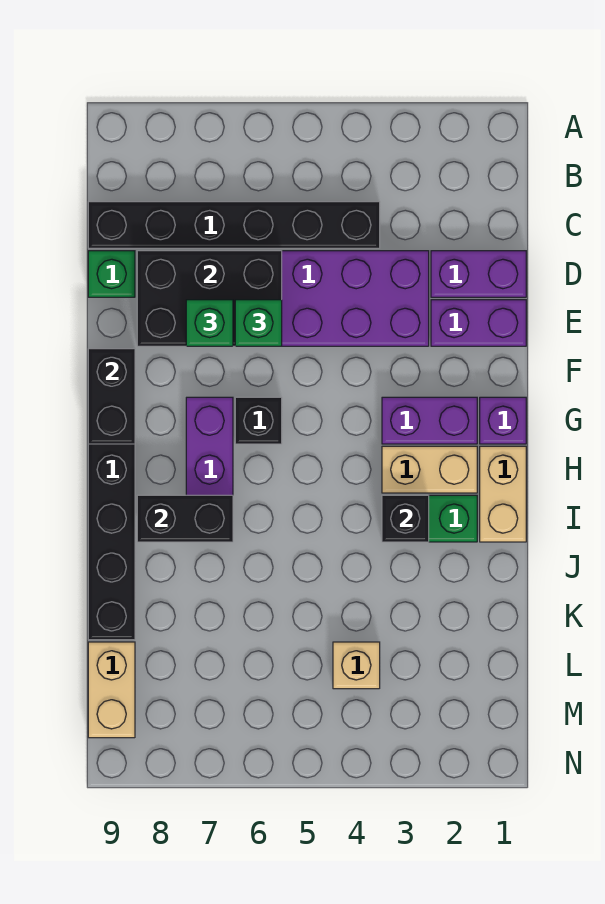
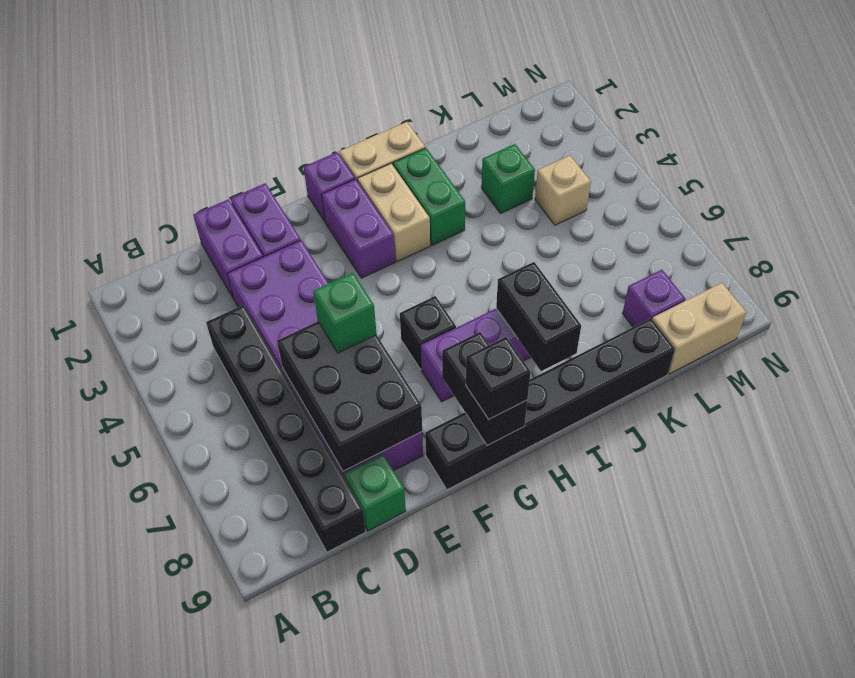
green brick E7 level 3 -> green brick K3 level 1
black brick F9:G9 level 2 -> black brick G8:G9 level 2
black brick I3 level 2 -> black brick G9 level 3
none -> purple brick L8 level 1

